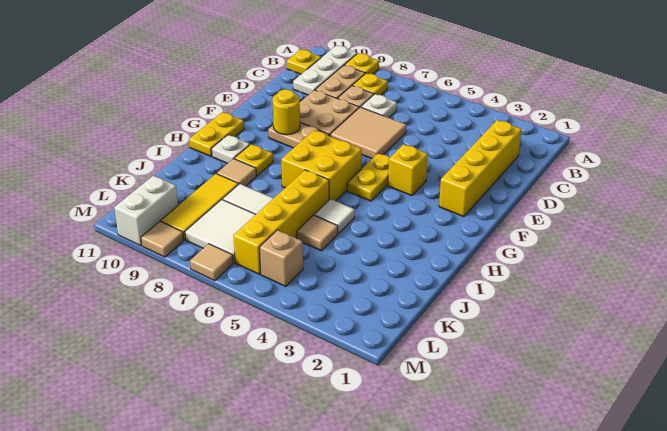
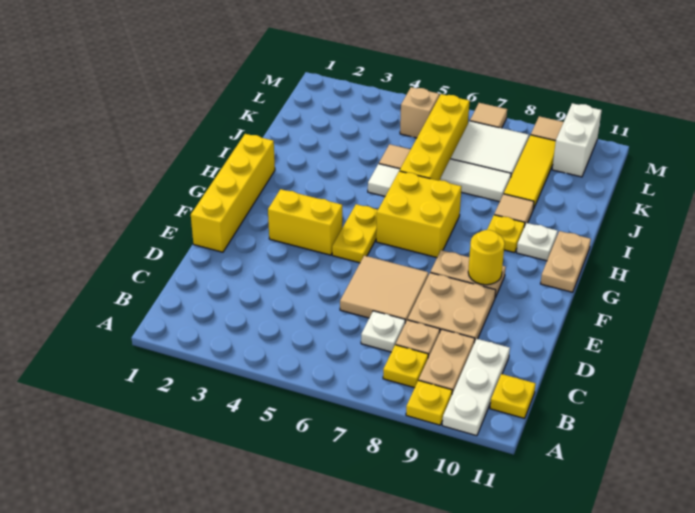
yellow brick C2:F2 level 1 -> yellow brick E1:H1 level 1
yellow brick F4 level 1 -> yellow brick F3:F4 level 1
yellow plate G11:H11 level 1 -> tan plate G11:H11 level 1

